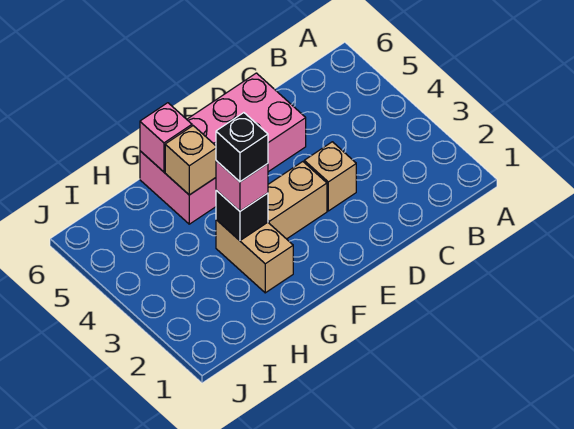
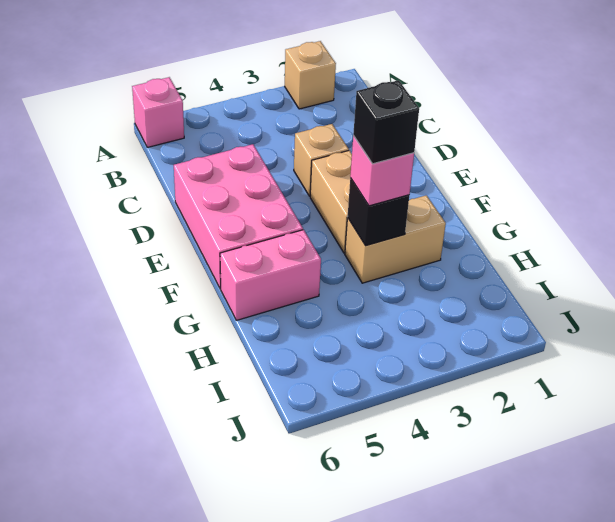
tan brick G5 level 2 -> tan brick A2 level 1
pink brick G6 level 2 -> pink brick A6 level 1

